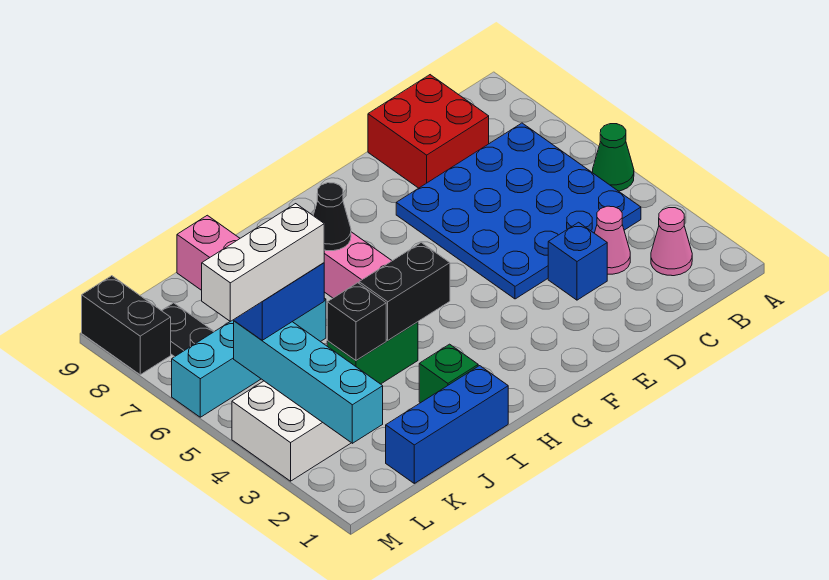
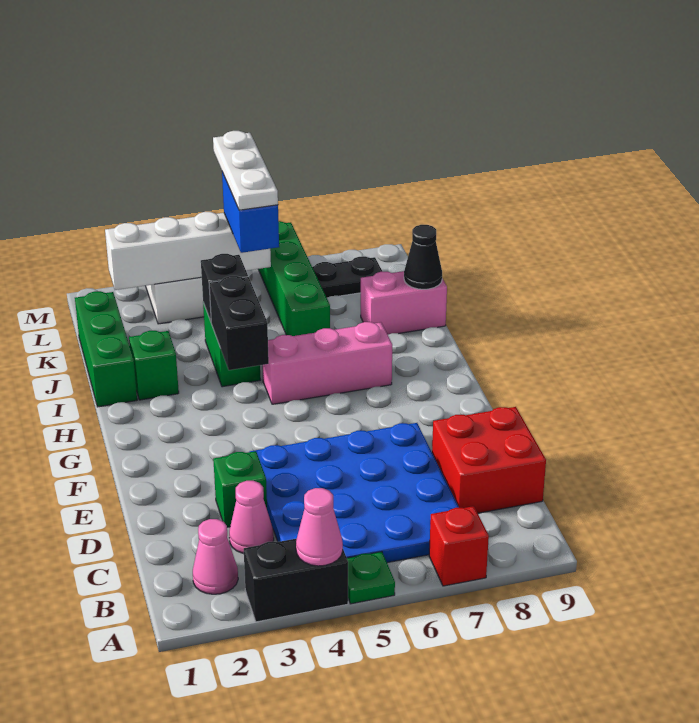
none -> pink cone A4 level 2
green cone A5 level 1 -> green plate A5 level 1
none -> red brick A7 level 1
blue brick D3 level 1 -> green brick D3 level 1
black cone H7 level 2 -> black cone J9 level 2
blue brick I1:K1 level 1 -> green brick I1:K1 level 1
cyan brick J6:M6 level 1 -> green brick J6:M6 level 1
white brick K5:M5 level 4 -> white plate K5:M5 level 4
cyan brick L2:L5 level 2 -> white brick L2:L5 level 2
black brick M8:M9 level 1 -> black brick A3:A4 level 1

